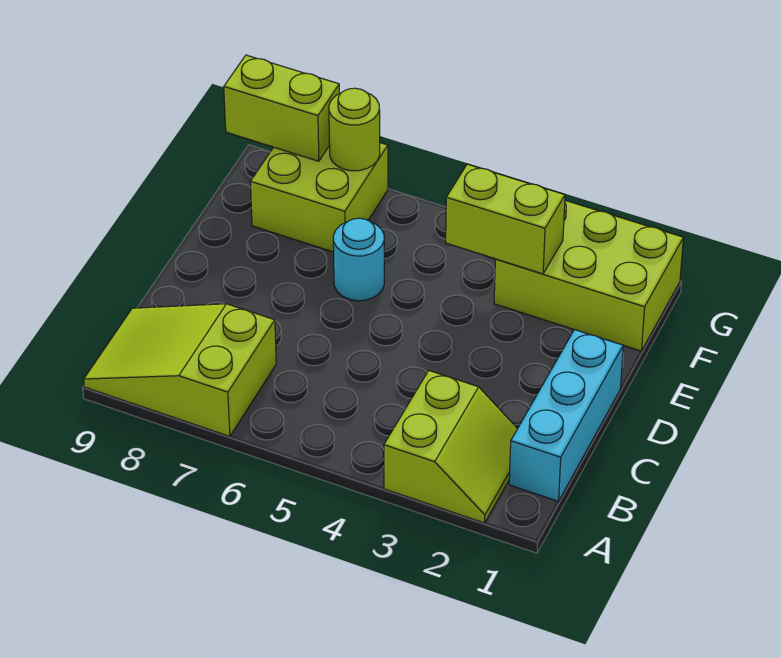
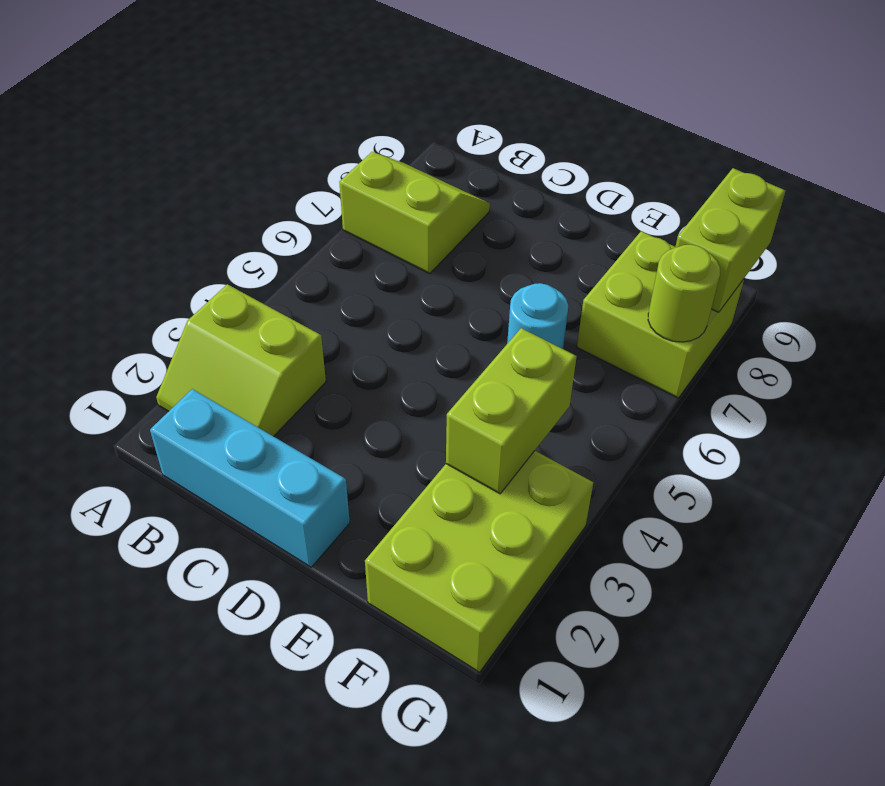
lime slope A7:B9 level 1 top 7 -> lime slope A7:B8 level 1 top 7

